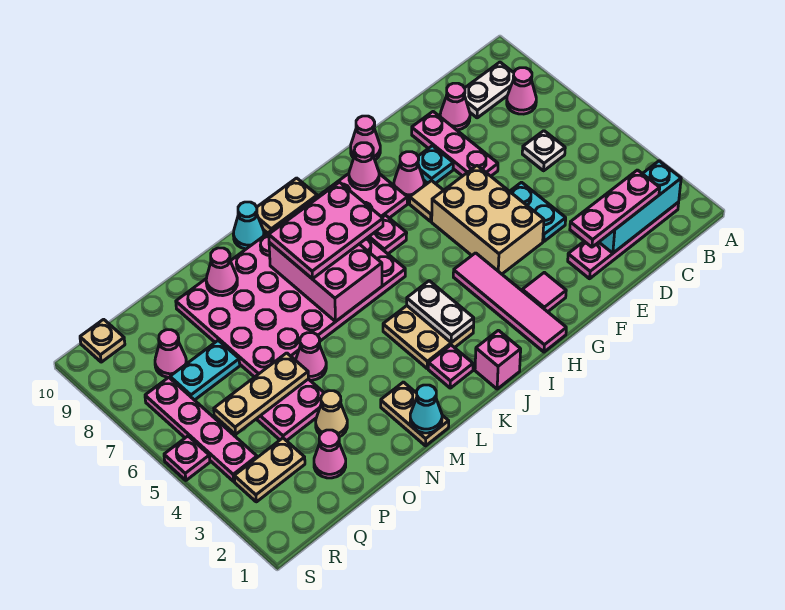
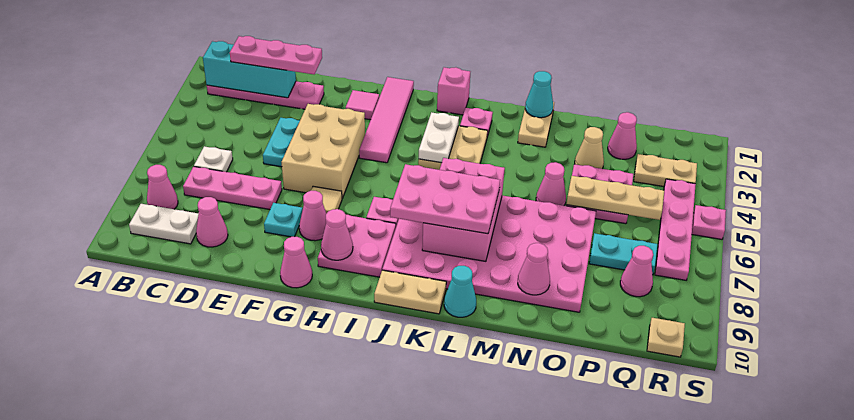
pink plate E7:E9 level 1 -> pink plate C7:E7 level 1

